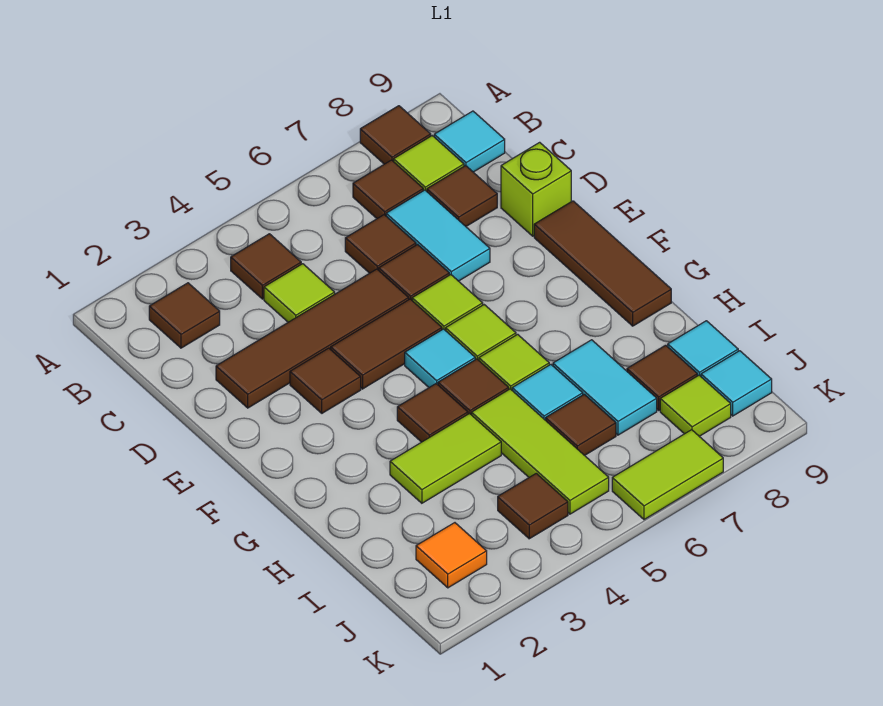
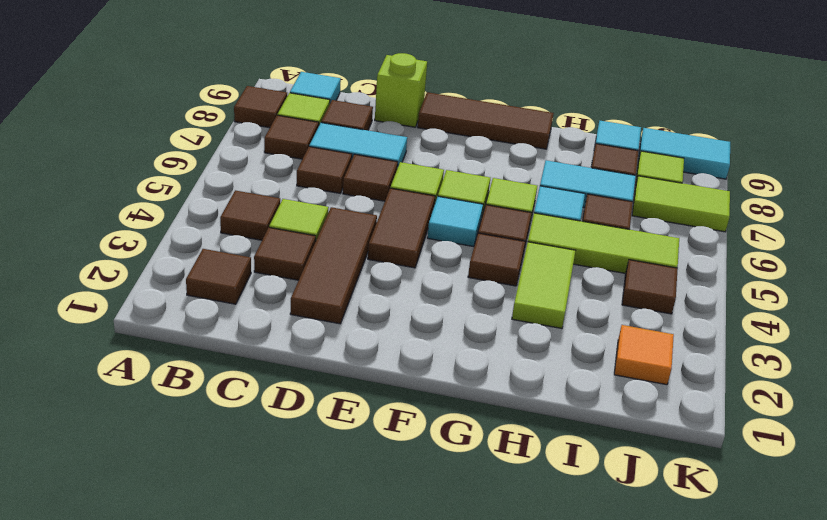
brown tile D2:D5 level 1 -> brown tile D2:D4 level 1
brown tile E3 level 1 -> brown tile C3 level 1
cyan tile J9 level 1 -> cyan tile J9:K9 level 1
lime tile K6:K7 level 1 -> lime tile J7:K7 level 1

